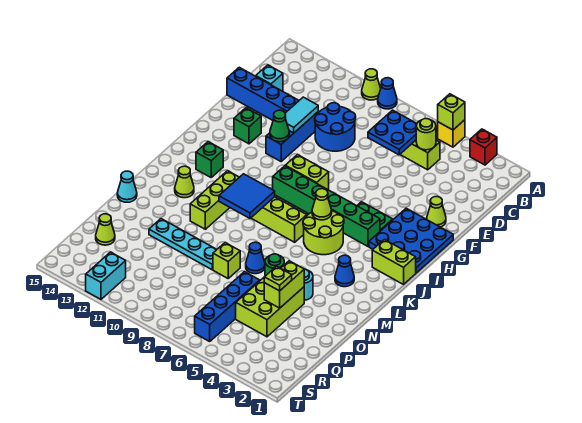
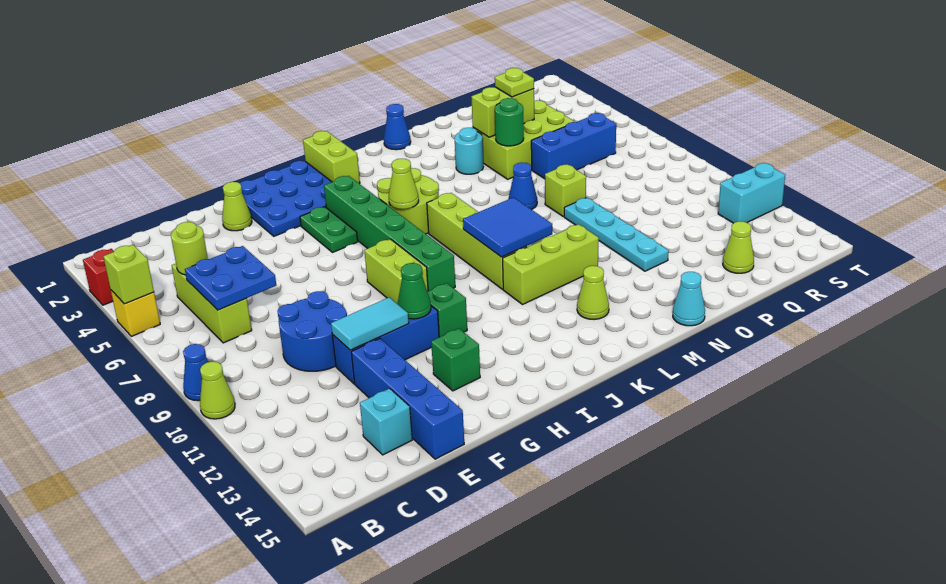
green brick J13 level 1 -> green brick H11 level 1
blue cone L3 level 1 -> blue cone M1 level 1
blue brick P6:S6 level 1 -> blue brick P6:R6 level 1

